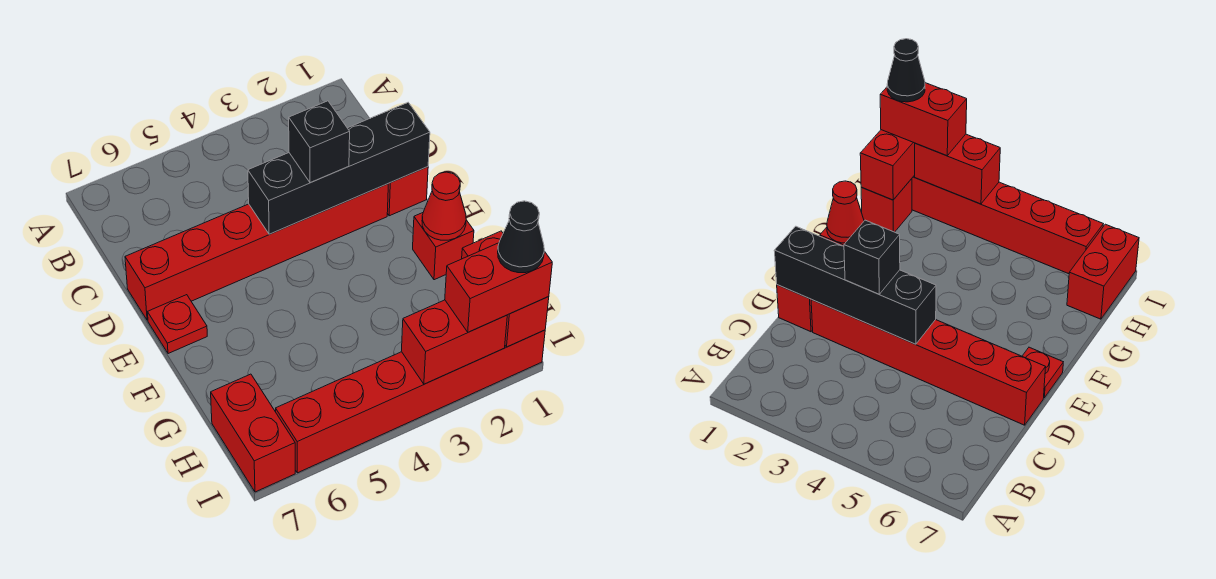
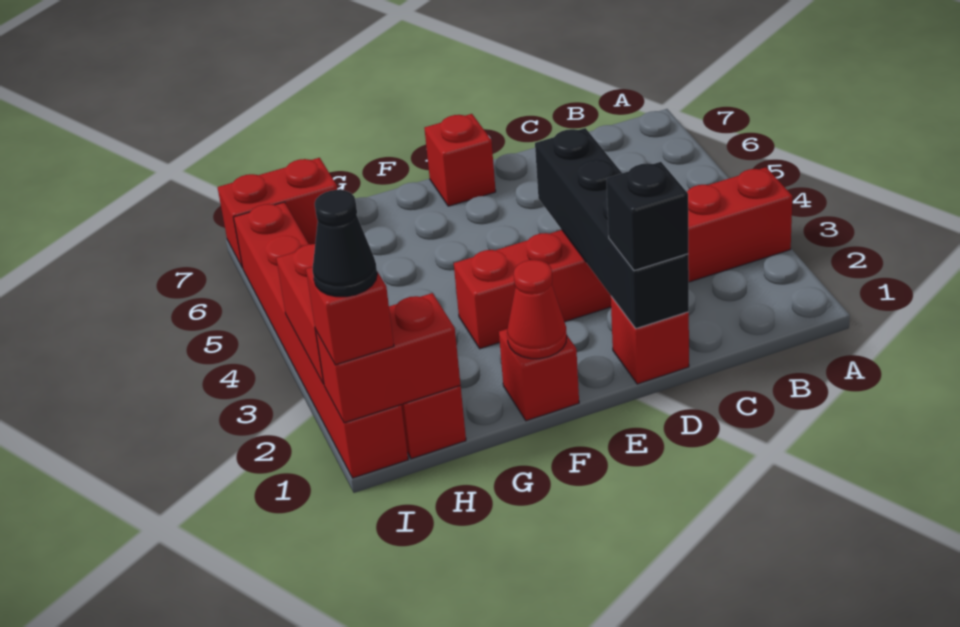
red brick D2:D7 level 1 -> red brick A3:F3 level 1
black brick D3 level 3 -> black brick D1 level 3
red plate E7 level 1 -> red brick E7 level 1
red brick I1:I2 level 3 -> red brick I1 level 3

